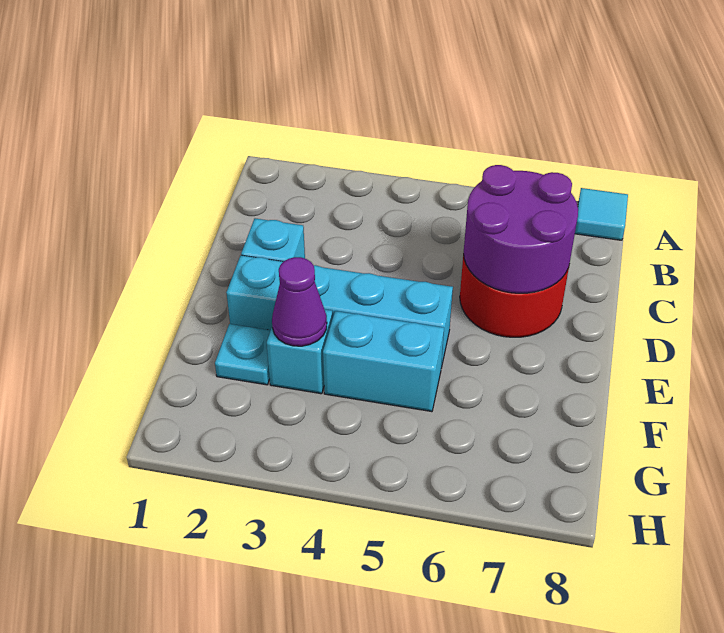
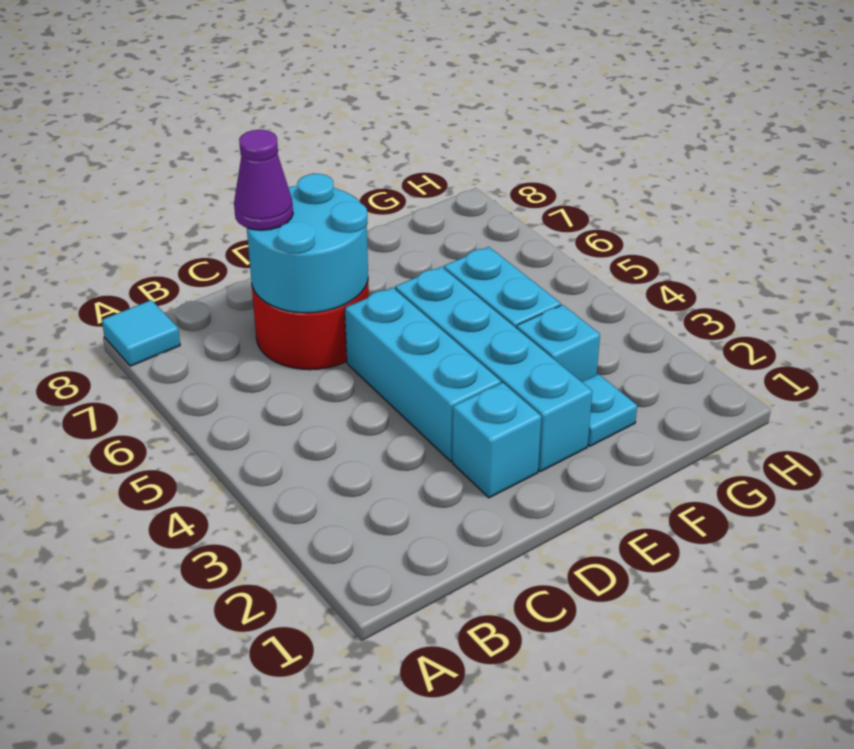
purple round brick C6:D7 level 2 -> cyan round brick C6:D7 level 2
none -> cyan brick D3:D5 level 1
purple cone F3 level 2 -> purple cone C7 level 3

